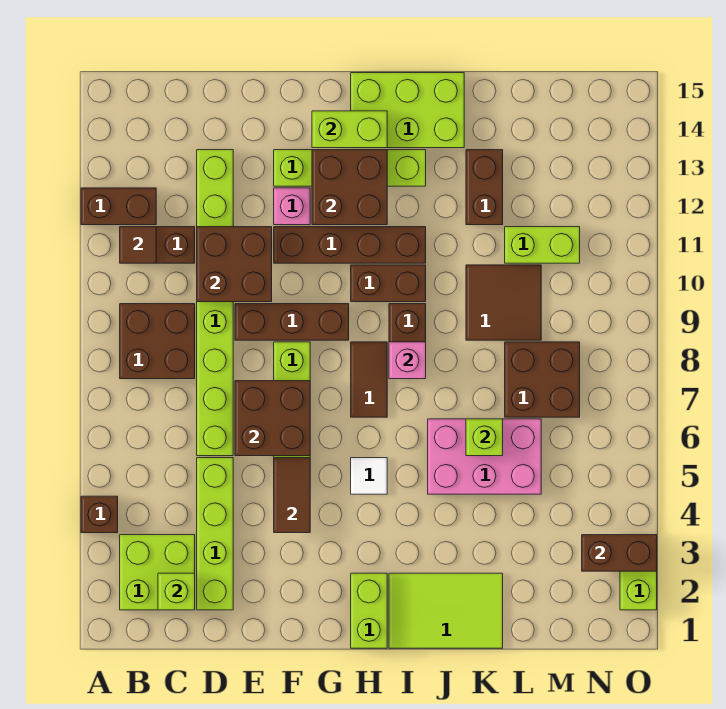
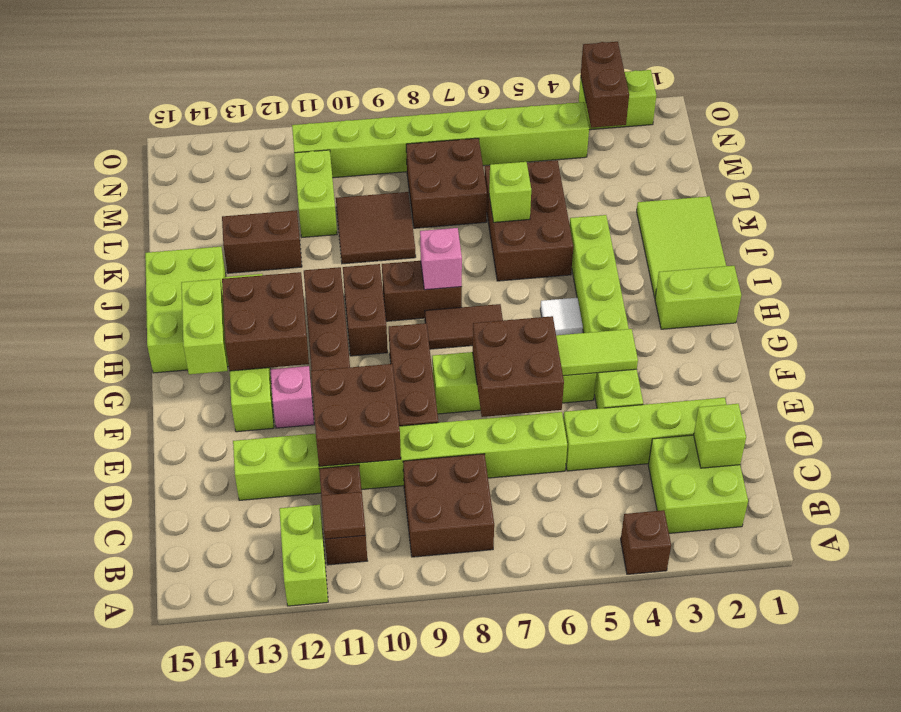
brown brick A12:B12 level 1 -> lime brick A12:B12 level 1
none -> lime brick E4:J4 level 1
brown tile F4:F5 level 2 -> lime tile F4:F5 level 2
pink brick J5:L6 level 1 -> brown brick J5:L6 level 1
none -> lime brick N4:N11 level 1

